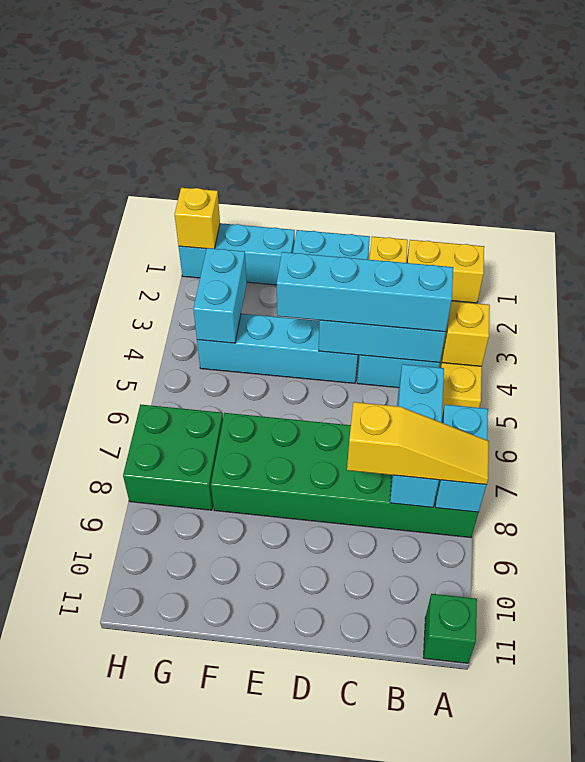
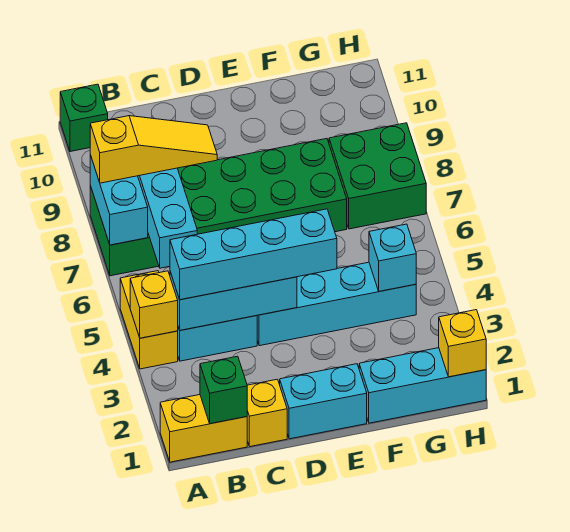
yellow slope A8:C8 level 3 top C -> yellow slope A8:C8 level 3 top A
none -> green brick B1 level 2
cyan brick G3:G4 level 2 -> cyan brick G4 level 2

